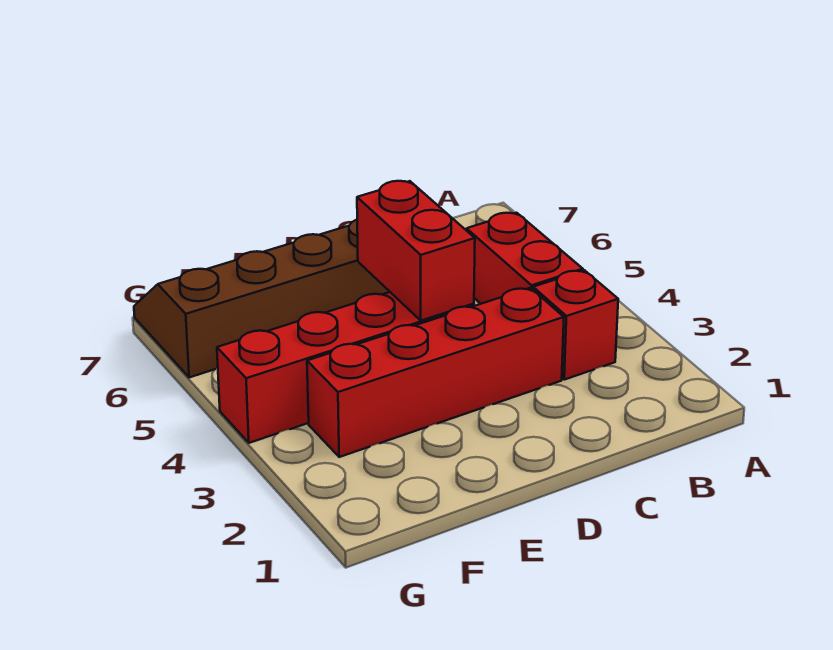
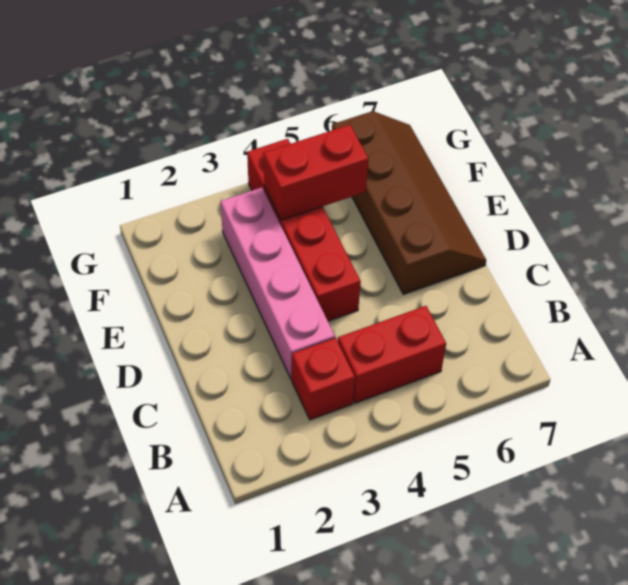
red brick C3:F3 level 1 -> pink brick C3:F3 level 1
red brick D4:D5 level 2 -> red brick F4:F5 level 2

